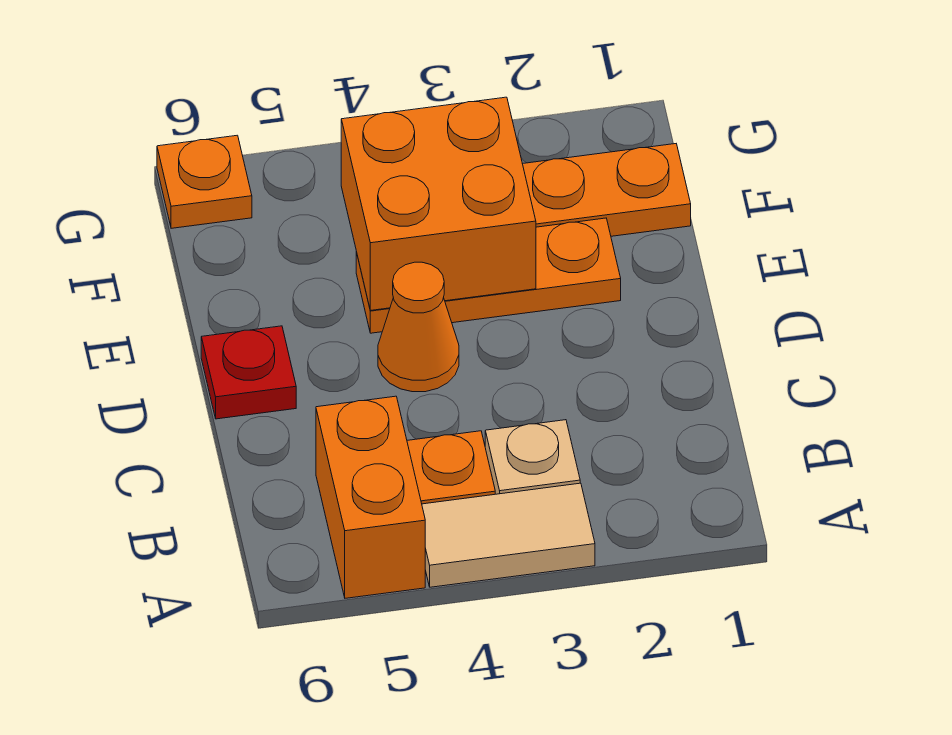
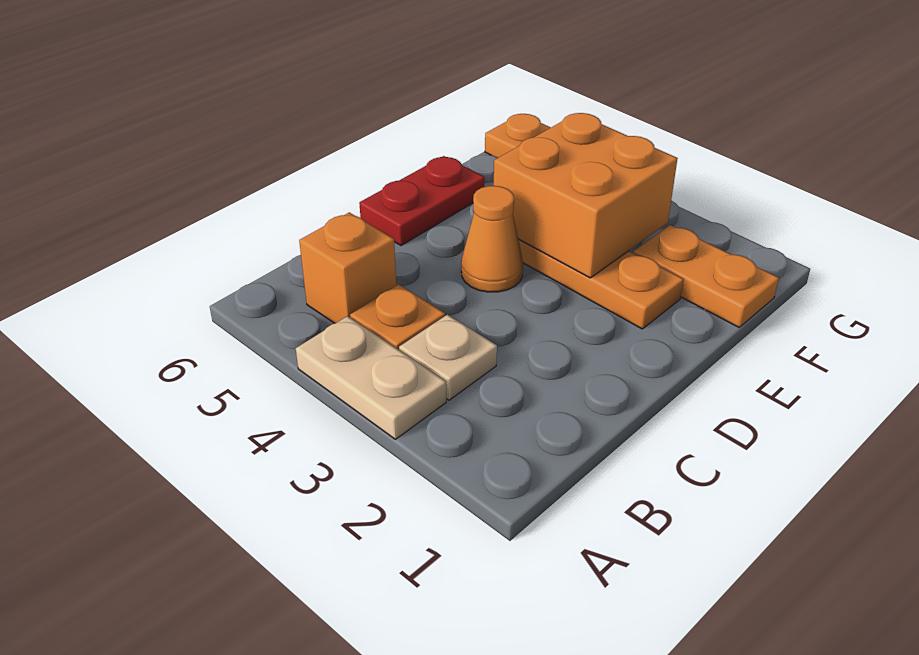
tan tile A3:A4 level 1 -> tan plate A3:A4 level 1
orange brick A5:B5 level 1 -> orange brick B5 level 1
red plate D6 level 1 -> red plate D6:E6 level 1

